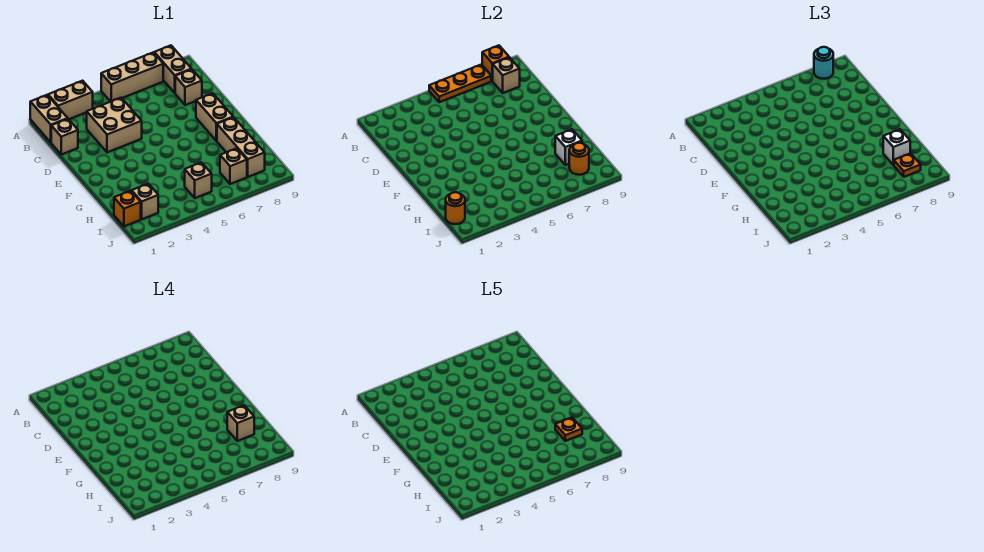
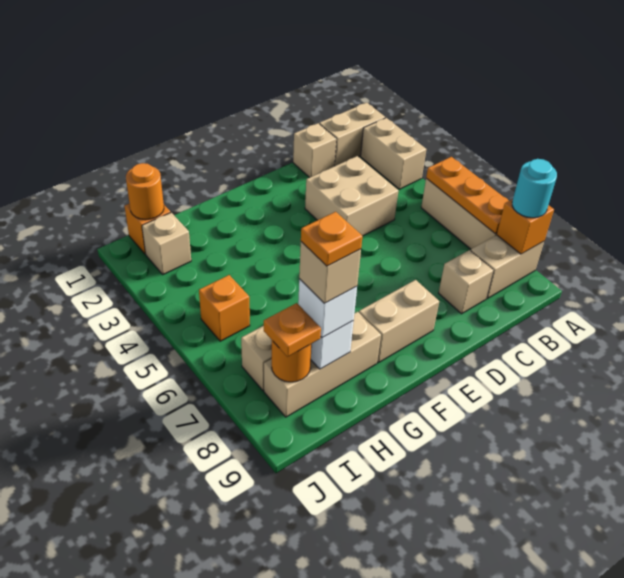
tan brick B8 level 2 -> none
tan brick I5 level 1 -> orange brick I5 level 1

